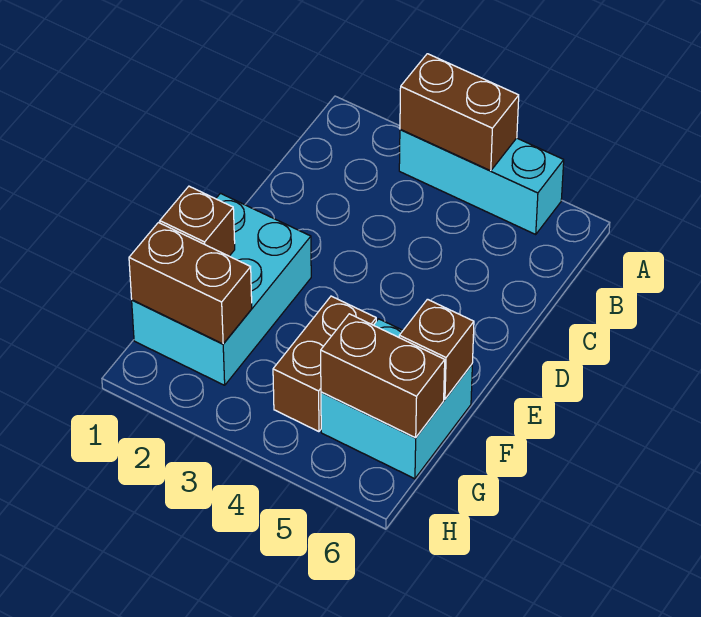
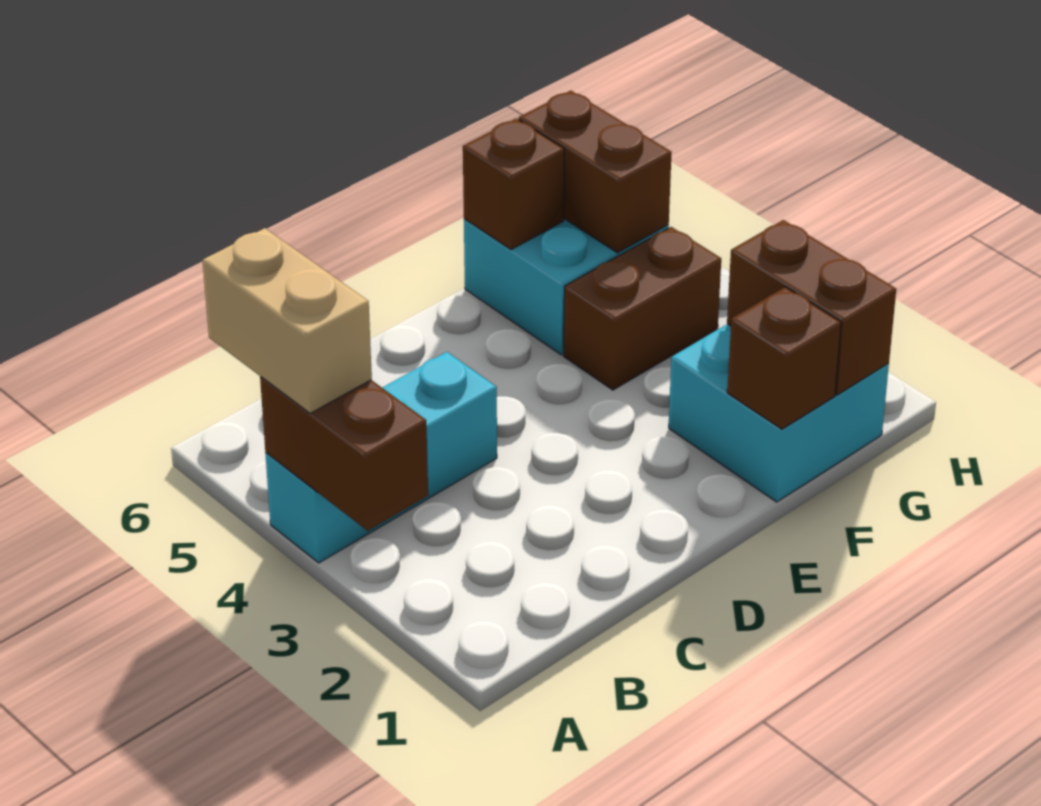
cyan brick A3:A5 level 1 -> cyan brick A4:C4 level 1
none -> tan brick A4:A5 level 3
cyan brick E1:G2 level 1 -> cyan brick F1:G2 level 1

